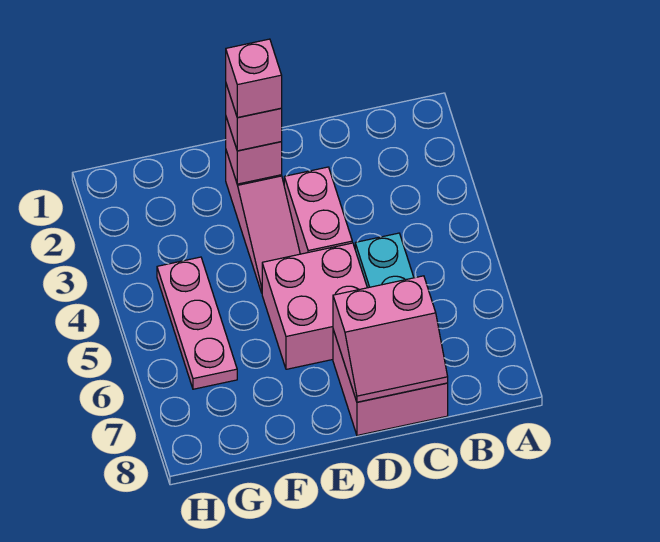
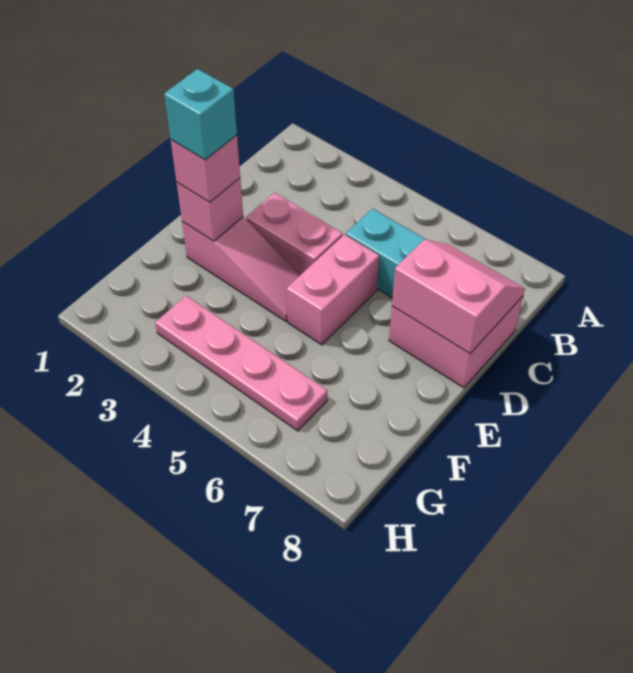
pink slope C7:D8 level 2 top 7 -> pink slope C7:D8 level 2 top D
pink brick D5:E6 level 1 -> pink brick D5:E5 level 1
pink brick E2 level 4 -> cyan brick E2 level 4
pink plate G4:G6 level 1 -> pink plate G3:G6 level 1

